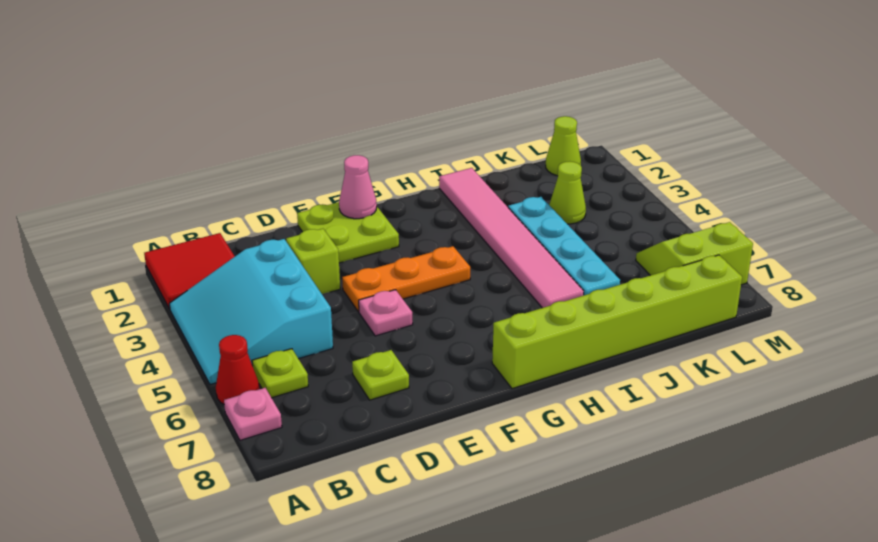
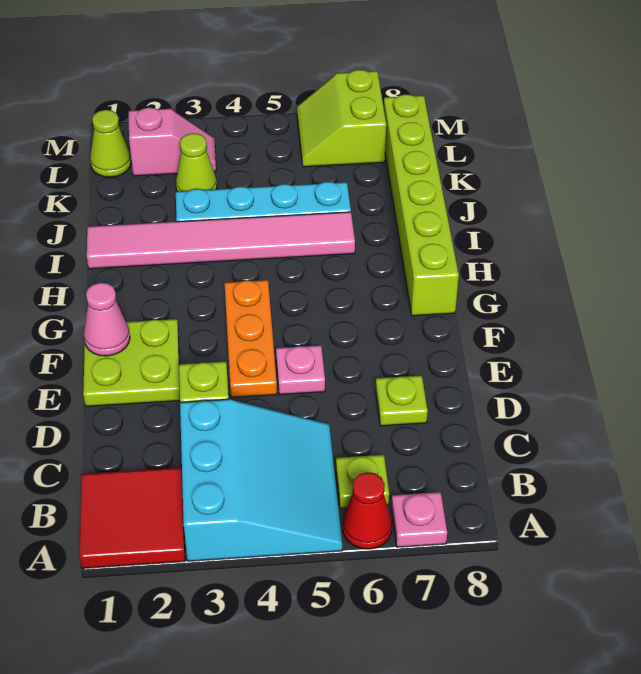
cyan slope A3:C5 level 1 top C -> cyan slope A3:C5 level 1 top 3
none -> pink slope L2:L3 level 1 top 2

